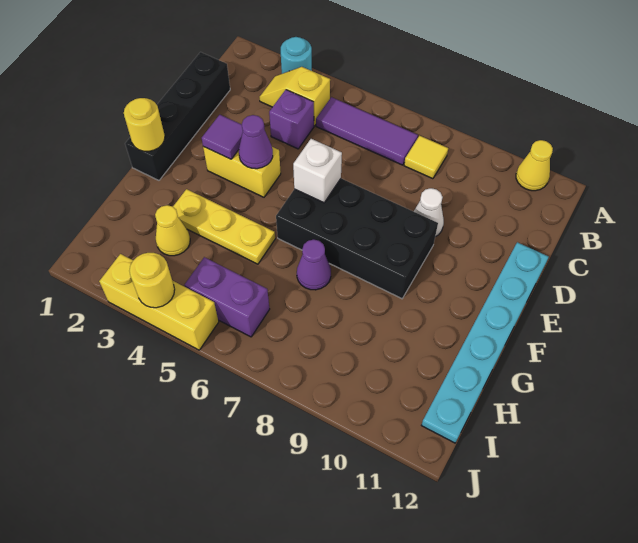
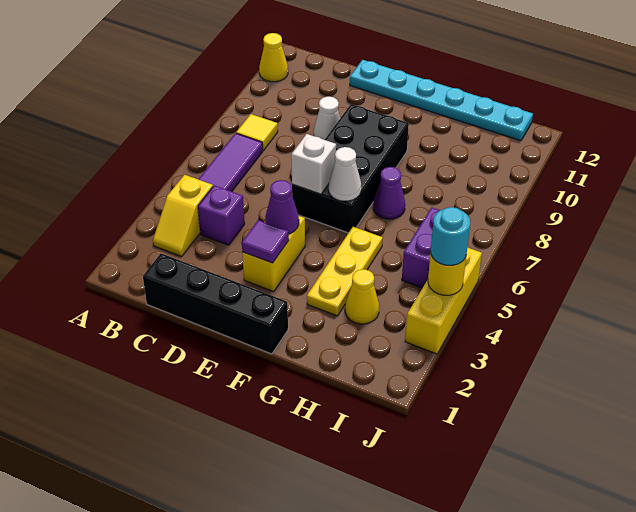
cyan round brick A3 level 1 -> cyan round brick J4 level 3
yellow round brick F1 level 2 -> none
none -> white cone F6 level 2

